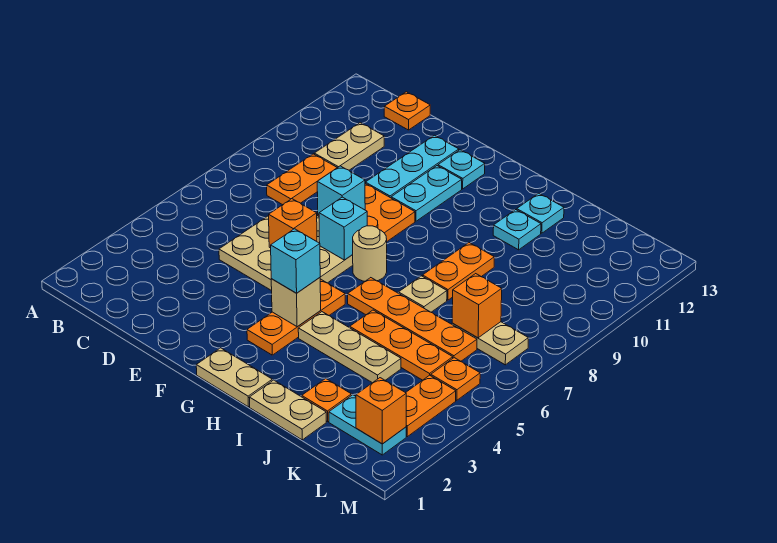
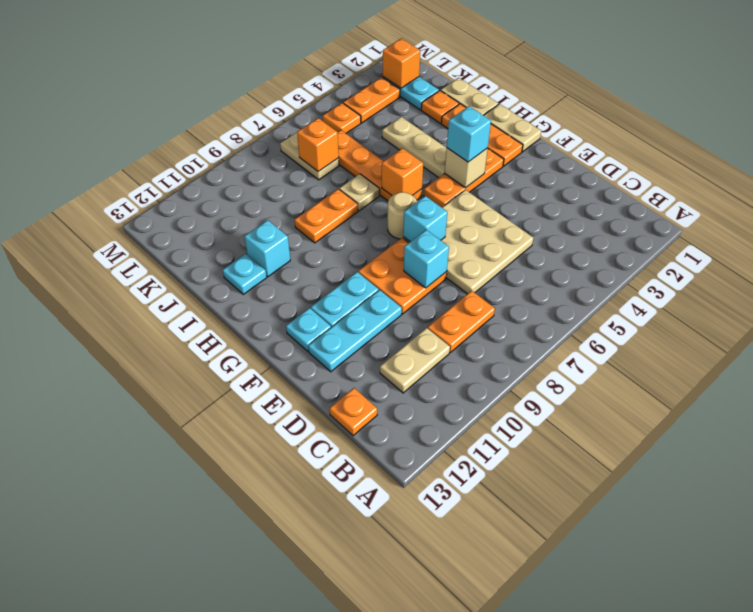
orange brick E6 level 2 -> orange brick H6 level 2
orange plate I5:K5 level 1 -> orange plate G2:I2 level 1
cyan plate I11 level 1 -> cyan brick I11 level 1

